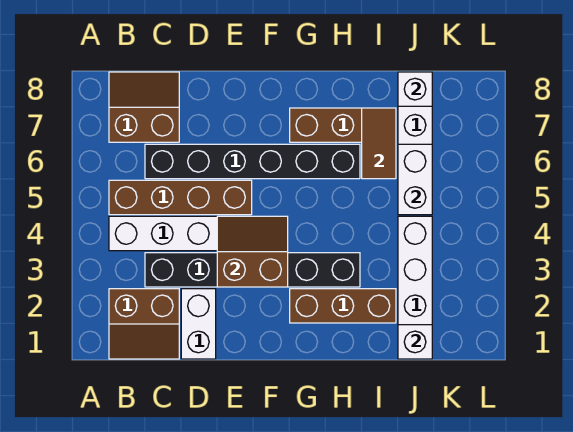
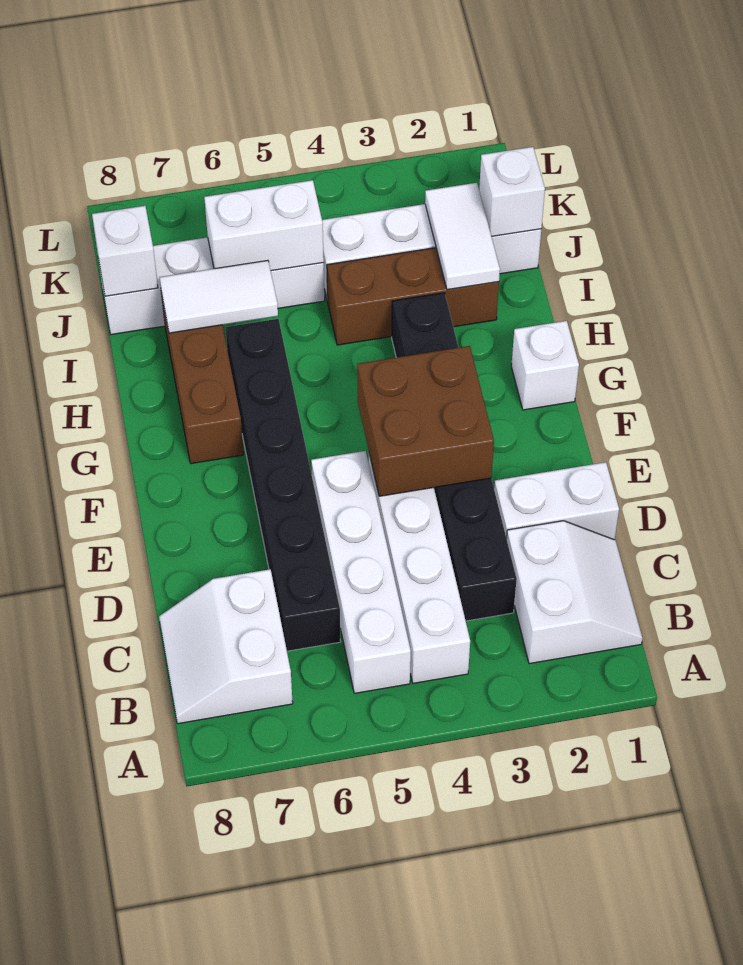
brown slope B1:C2 level 1 top 2 -> white slope B1:C2 level 1 top 2
brown brick B5:E5 level 1 -> white brick B5:E5 level 1
brown slope B7:C8 level 1 top 7 -> white slope B7:C8 level 1 top 7
brown slope E3:F4 level 2 top 3 -> brown brick E3:F4 level 2
none -> white brick G1 level 1
brown brick G2:I2 level 1 -> brown brick I2:I4 level 1
none -> white tile I2:J2 level 2
brown tile I6:I7 level 2 -> white tile I6:I7 level 2

